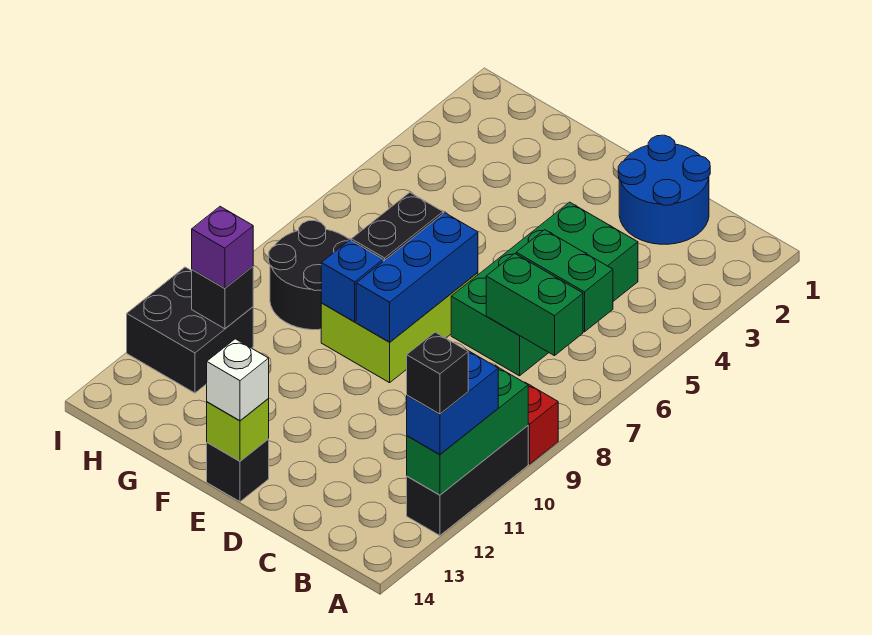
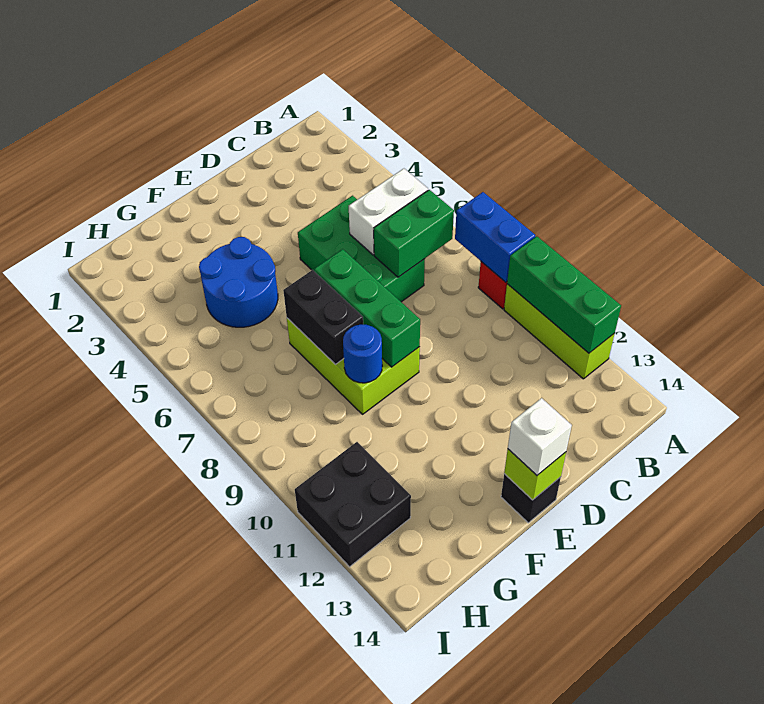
black brick A10:A12 level 1 -> lime brick A10:A12 level 1
blue brick A11:A12 level 3 -> blue brick A8:A9 level 2
black brick A12 level 4 -> none
green brick B6:C6 level 2 -> white brick B6:C6 level 2
blue round brick C1:D2 level 1 -> blue round brick F4:G5 level 1
green brick C4:D7 level 1 -> green brick C5:D7 level 1
blue brick E7:E9 level 2 -> green brick E7:E9 level 2
blue brick F9 level 2 -> blue round brick F9 level 2
black round brick G8:H9 level 1 -> none
black brick H11 level 2 -> none
purple brick H11 level 3 -> none

